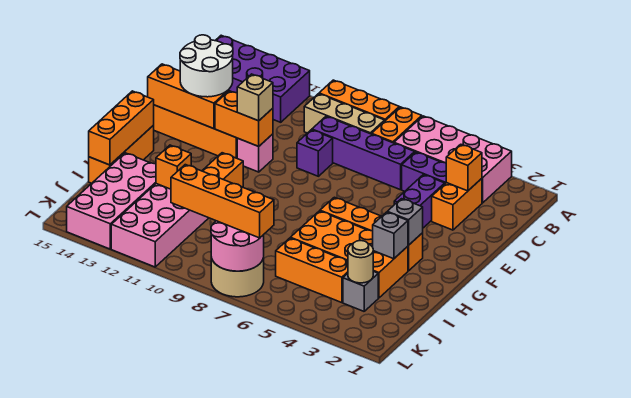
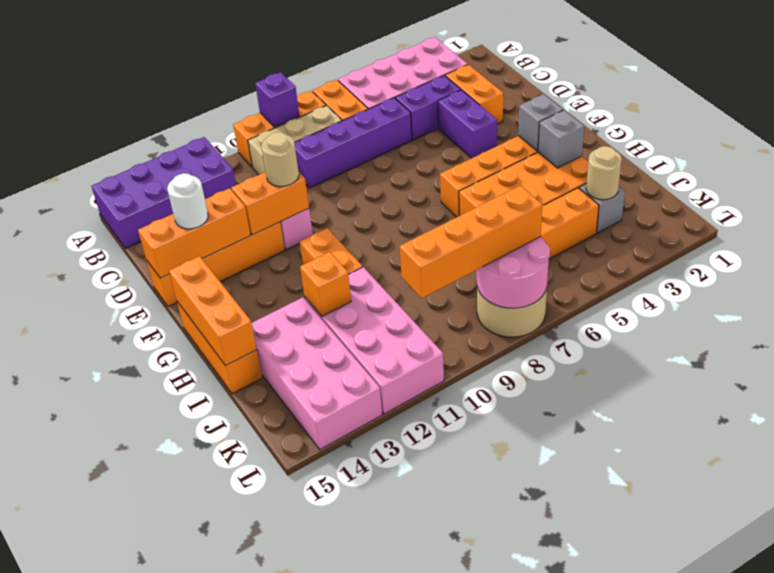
orange brick C3 level 2 -> none
purple brick D9 level 1 -> purple brick A9 level 2
white round brick D13:E14 level 3 -> white round brick E14 level 3
tan brick E11 level 3 -> tan round brick E11 level 3

